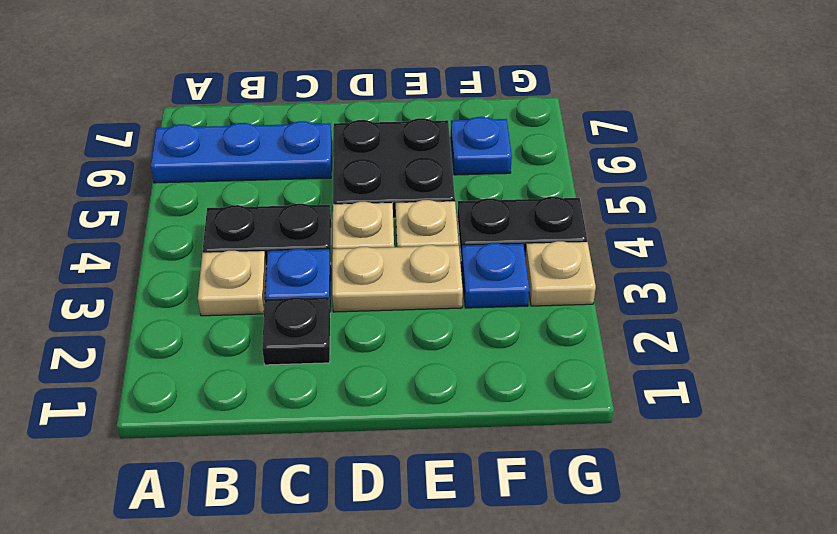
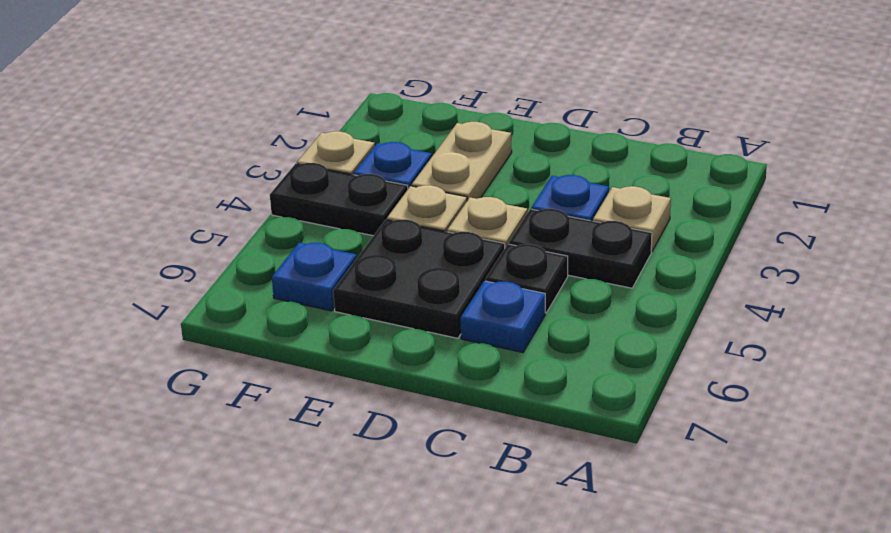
blue plate A6:C6 level 1 -> blue plate C6 level 1
black plate C2 level 1 -> black plate C5 level 1
tan plate D3:E3 level 1 -> tan plate E2:E3 level 1

